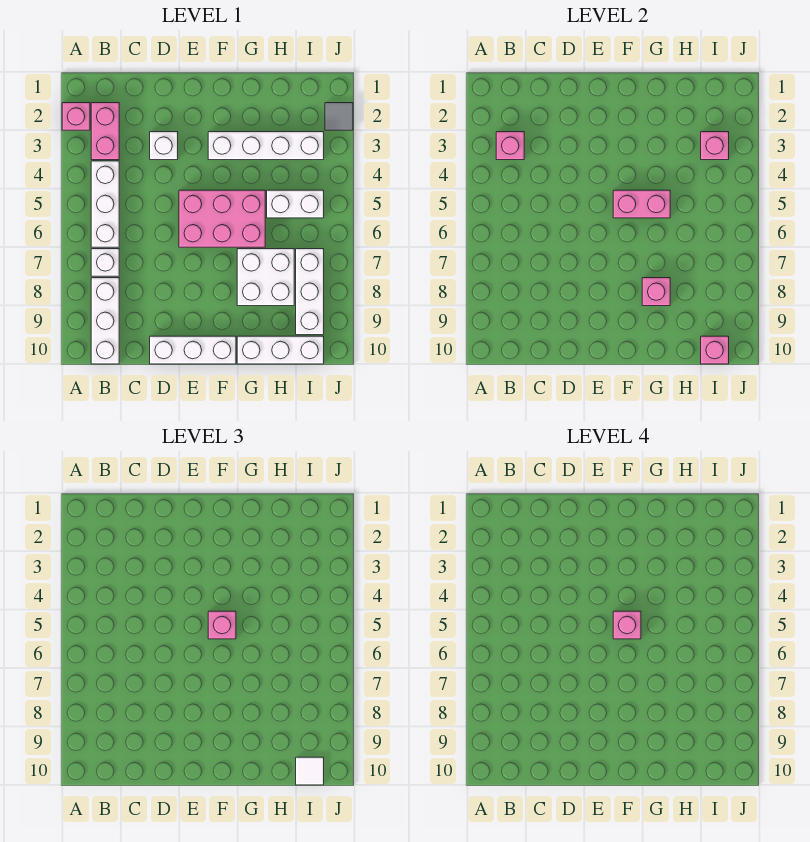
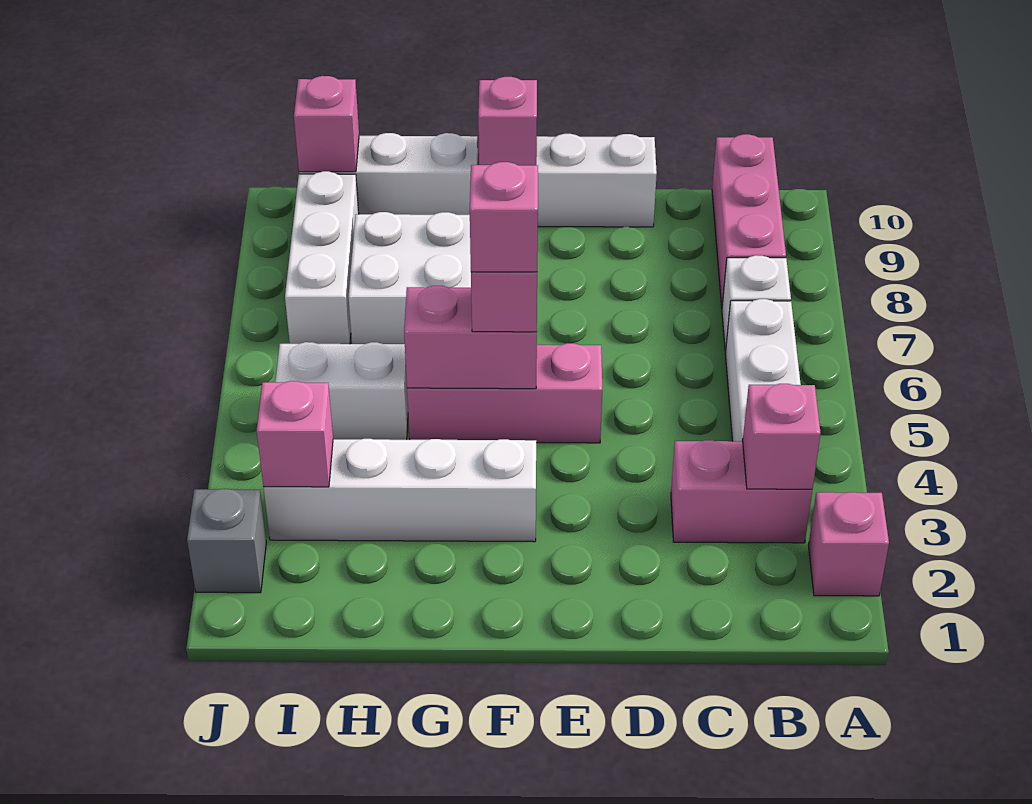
pink brick B2:B3 level 1 -> pink brick B3:C3 level 1
white brick B8:B10 level 1 -> pink brick B8:B10 level 1
white brick D3 level 1 -> none
pink brick E5:G6 level 1 -> pink brick E5:G5 level 1
pink brick G8 level 2 -> pink brick F10 level 2
white tile I10 level 3 -> none
grey tile J2 level 1 -> grey brick J2 level 1

